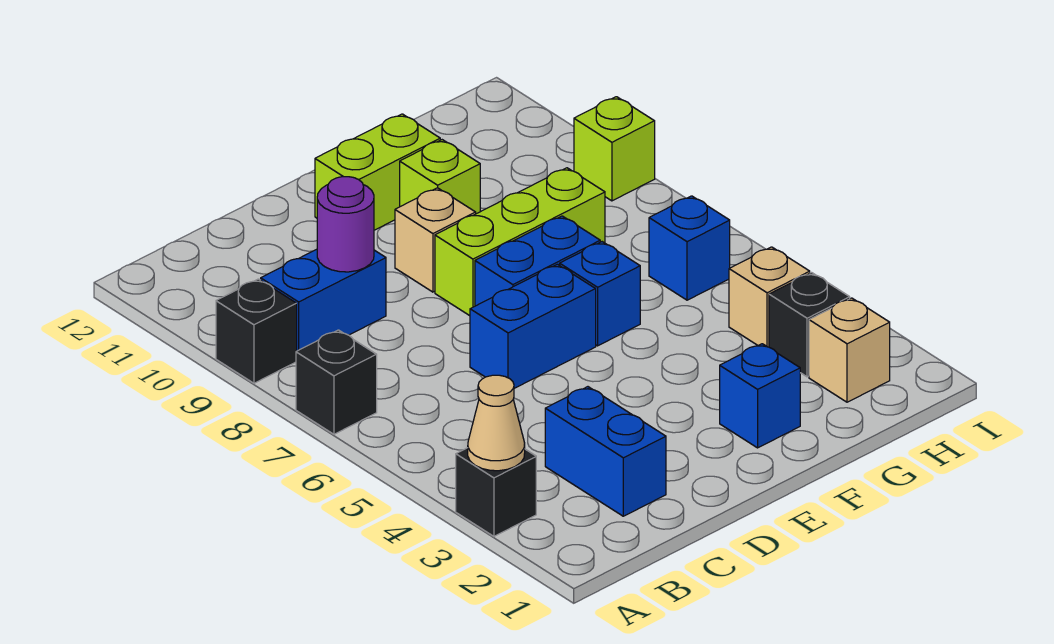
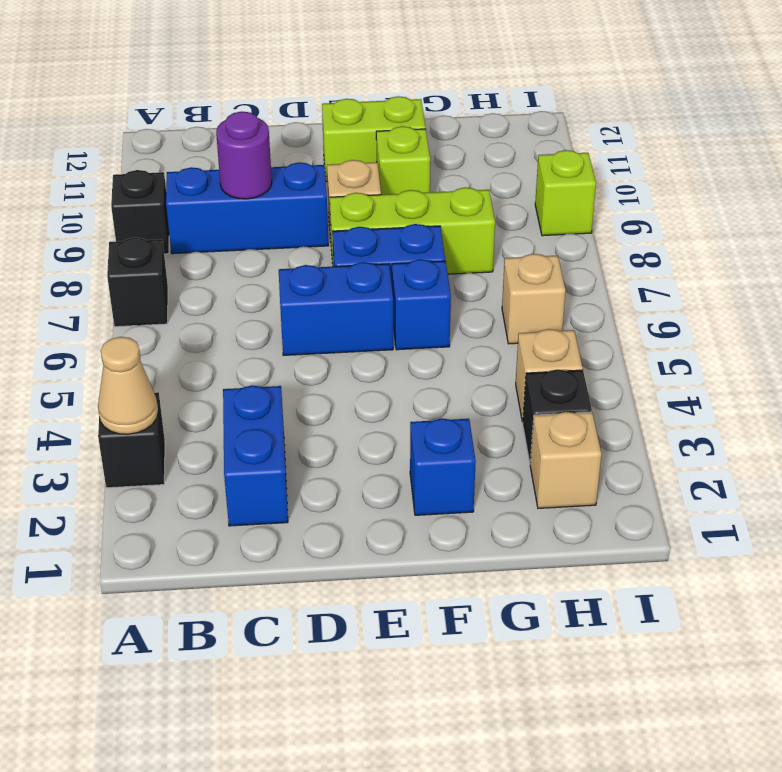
blue brick B9:C9 level 1 -> blue brick B9:D9 level 1
blue brick H6 level 1 -> tan brick H6 level 1

